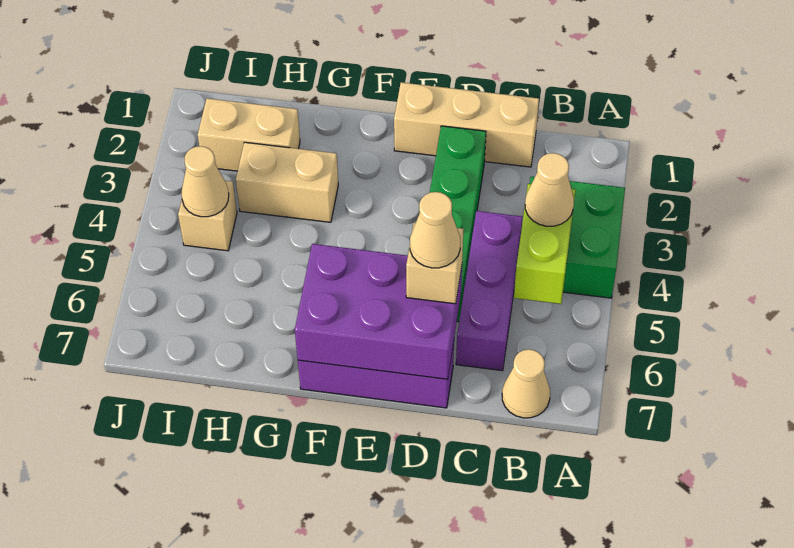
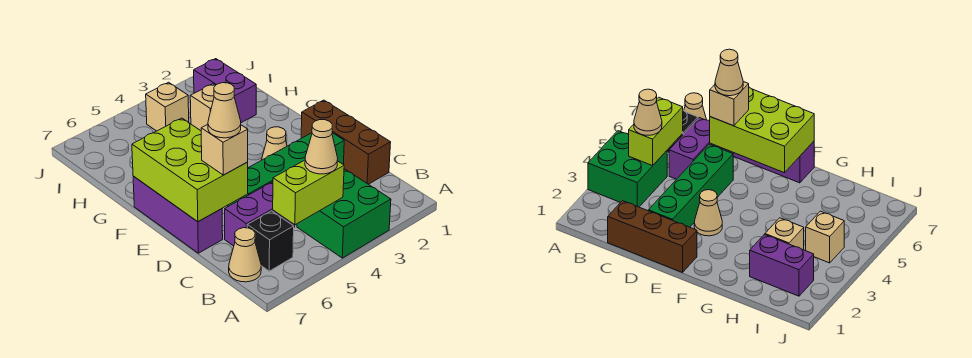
none -> black brick B6 level 1
tan brick C1:E1 level 1 -> brown brick C1:E1 level 1
purple brick C4:C6 level 1 -> purple brick C5:C6 level 1
purple brick D6:F7 level 2 -> lime brick D6:F7 level 2
tan brick G3:H3 level 1 -> tan brick H3 level 1
tan brick H2:I2 level 1 -> purple brick H2:I2 level 1
tan cone I4 level 2 -> tan cone E3 level 1

